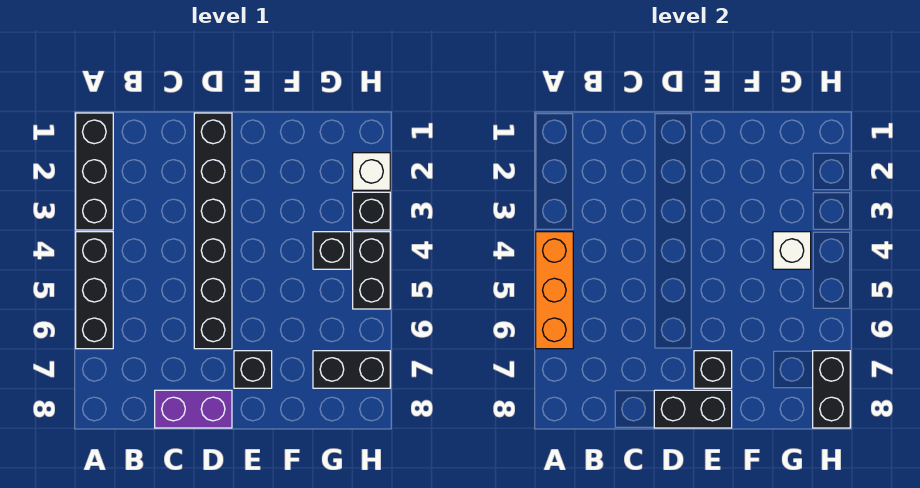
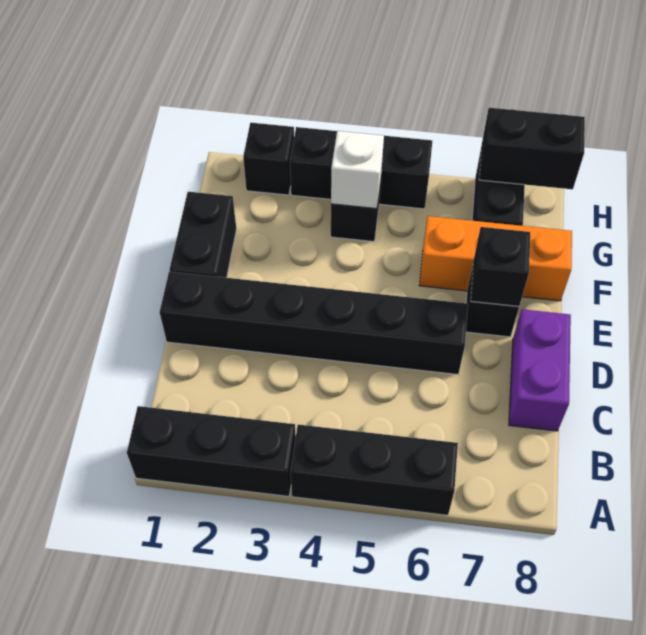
orange brick A4:A6 level 2 -> orange brick F6:F8 level 1
black brick D8:E8 level 2 -> black brick E1:F1 level 1
white brick H2 level 1 -> black brick H2 level 1

